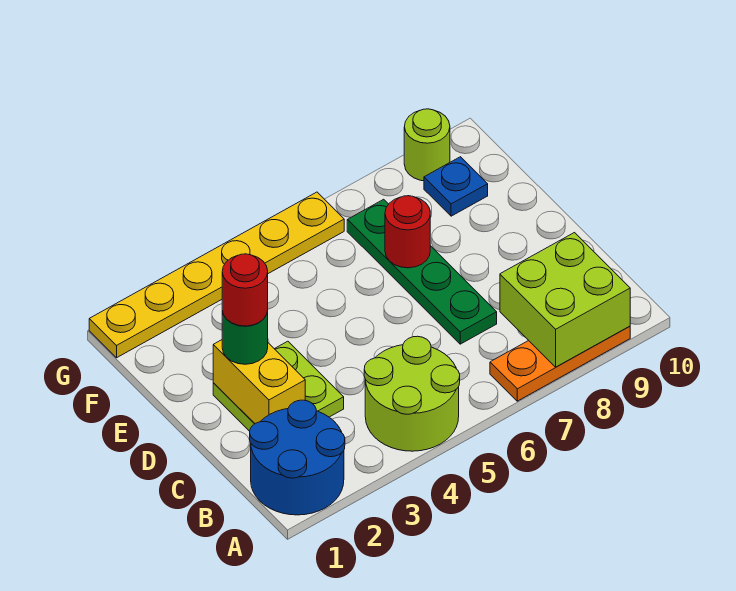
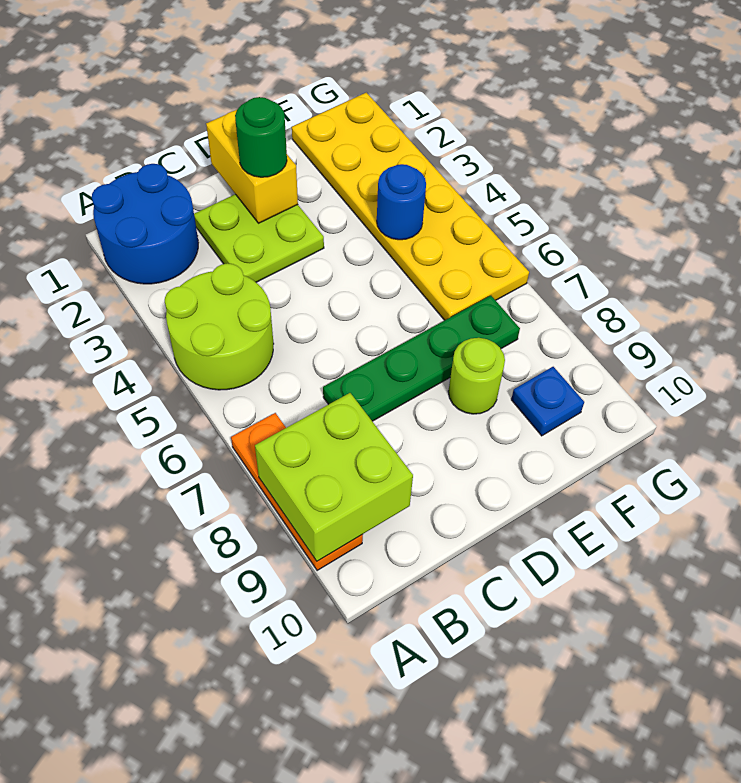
yellow brick C2:D2 level 2 -> yellow brick D1:D2 level 2
red round brick D2 level 4 -> none
red round brick E7 level 2 -> none
none -> blue round brick F4 level 2
yellow plate G1:G6 level 1 -> yellow plate F1:G6 level 1
lime round brick G9 level 1 -> lime round brick E8 level 1

